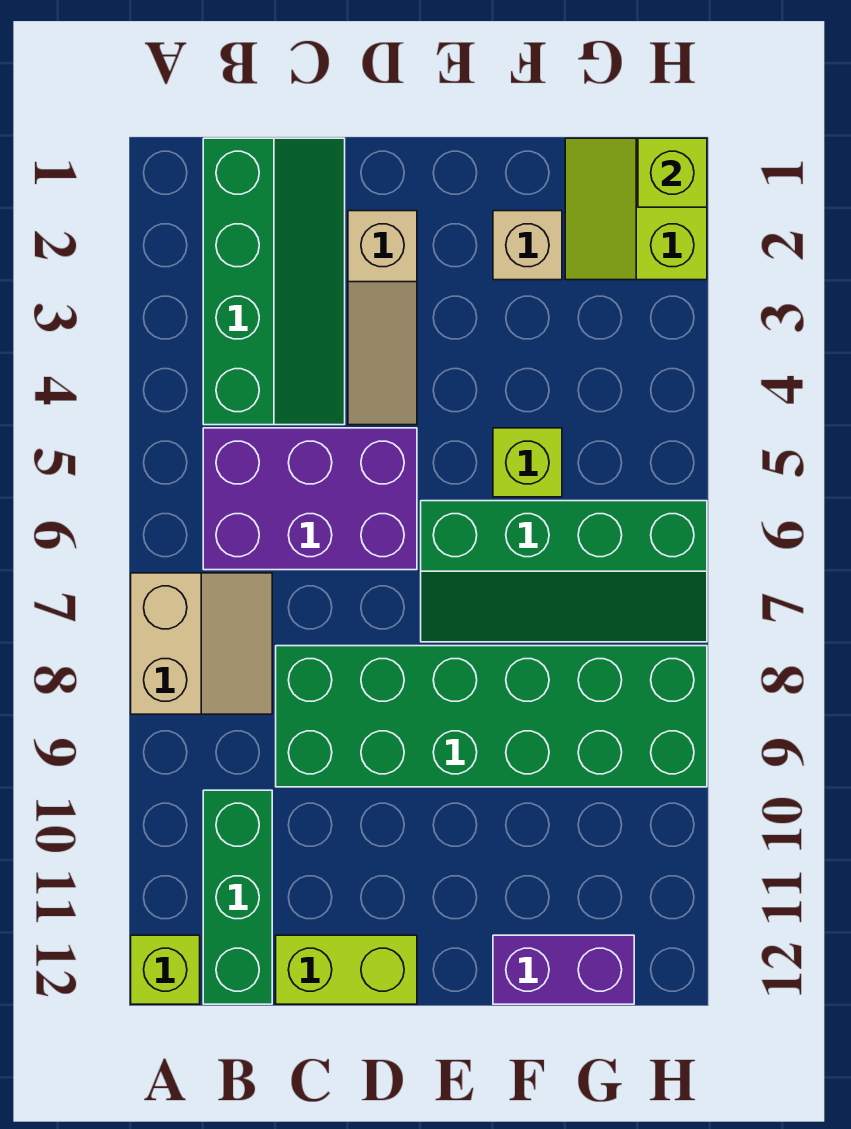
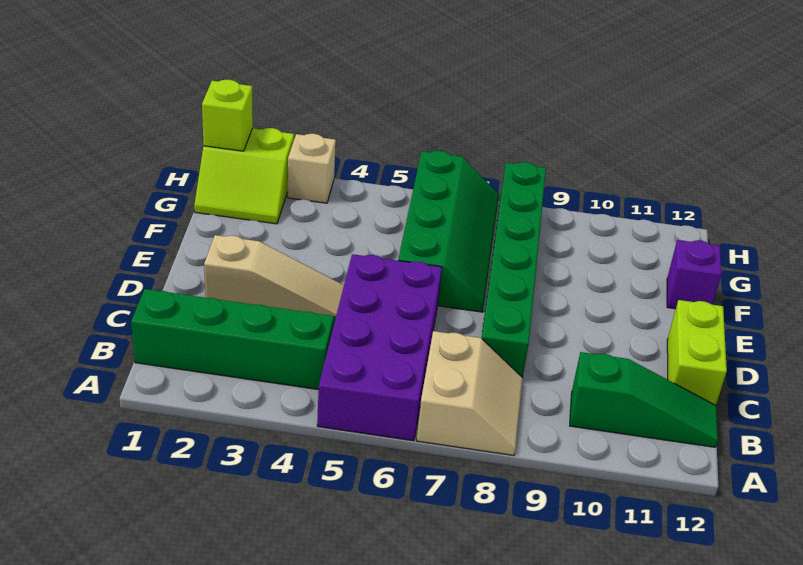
tan slope A7:B8 level 1 top A -> tan slope A7:B8 level 1 top 7
lime brick A12 level 1 -> none
purple brick B5:D6 level 1 -> purple brick A5:D6 level 1
green brick B10:B12 level 1 -> green slope B10:B12 level 1 top 10
green brick C8:H9 level 1 -> green brick C8:H8 level 1
tan brick F2 level 1 -> tan brick H3 level 1
lime brick F5 level 1 -> none
purple brick F12:G12 level 1 -> purple brick F12 level 1

